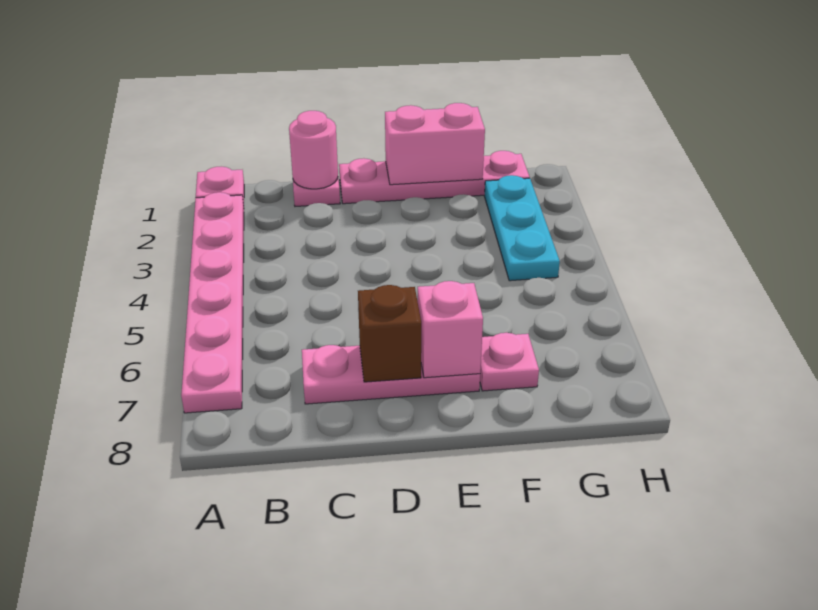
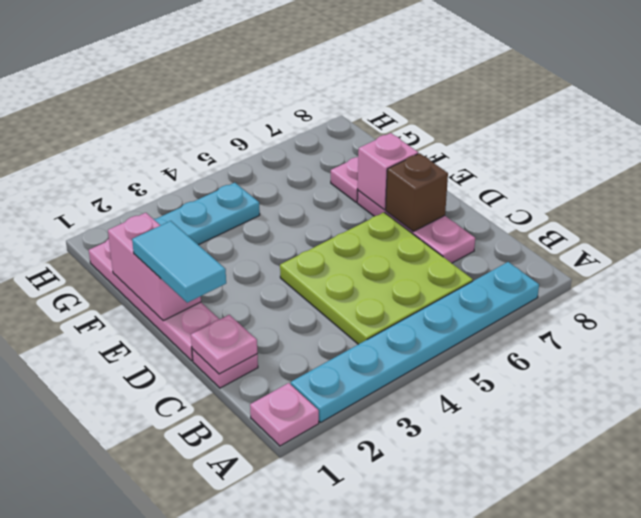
pink plate A2:A7 level 1 -> cyan plate A2:A7 level 1
none -> lime plate B4:D6 level 1
pink round brick C1 level 2 -> pink plate C1 level 2
none -> cyan tile D1:E1 level 3

